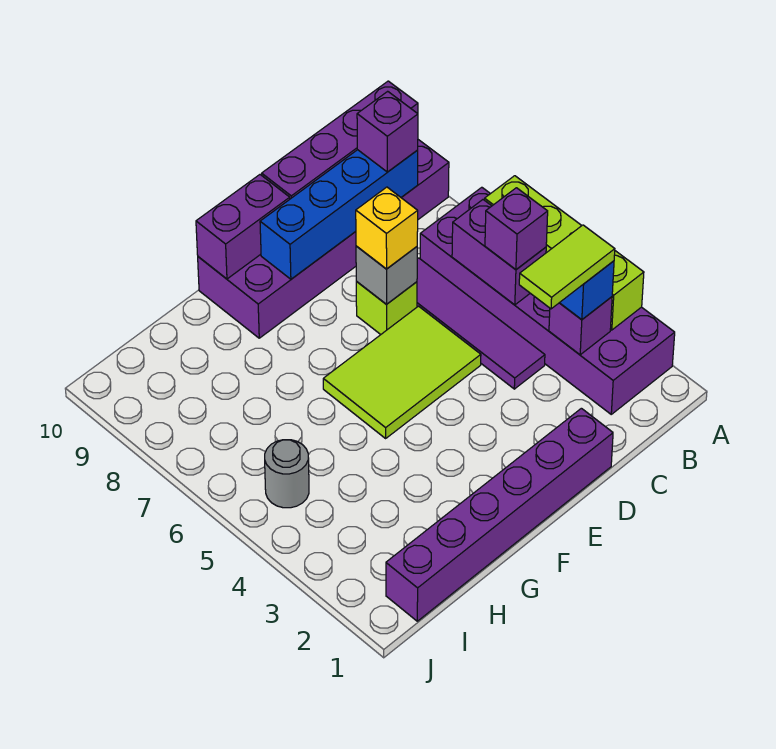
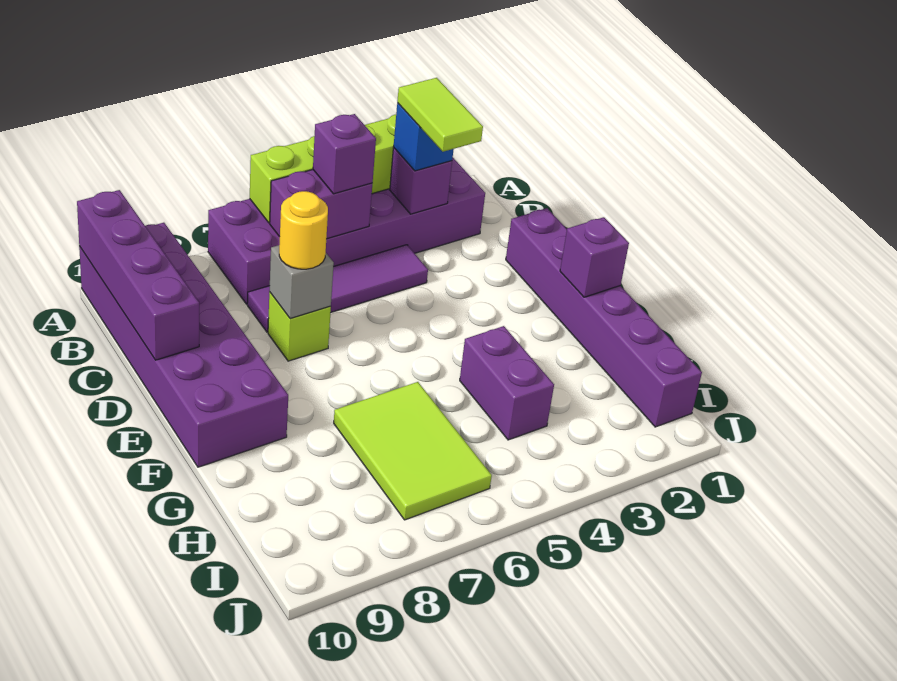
blue brick B9:E9 level 2 -> none
purple brick B9 level 3 -> purple brick F1 level 2
lime tile D5:F6 level 1 -> lime tile G6:I7 level 1
yellow brick D7 level 3 -> yellow round brick D7 level 3
purple brick E10:F10 level 2 -> purple brick G4:H4 level 1
grey round brick I5 level 1 -> none

